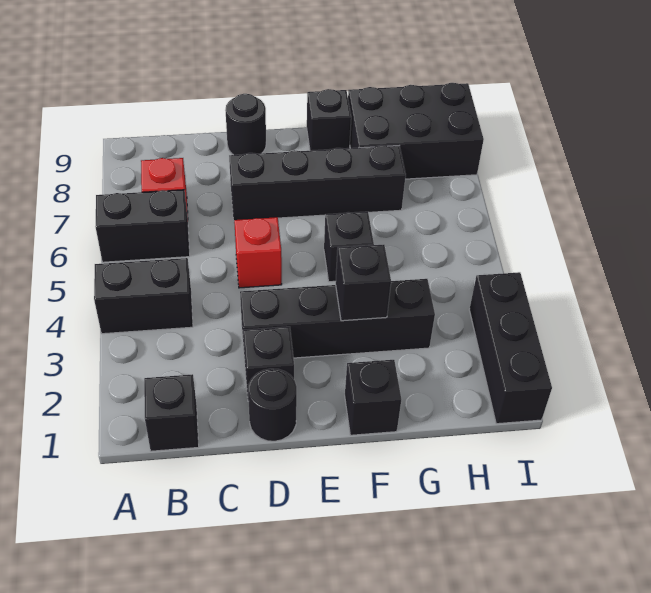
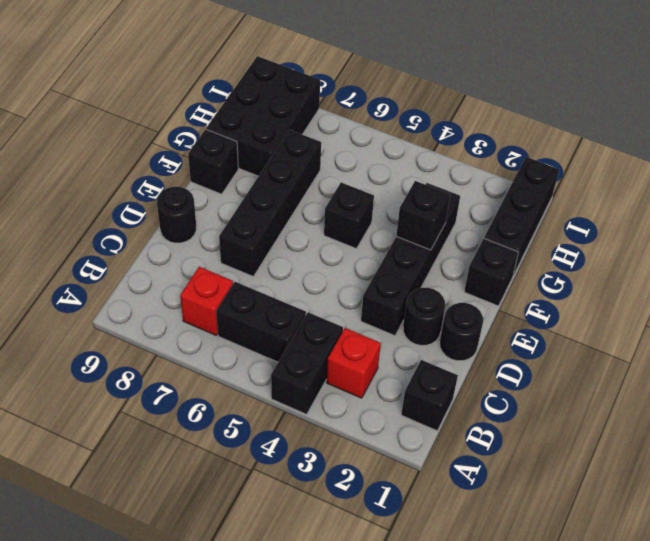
black brick A6:B6 level 1 -> black brick B5:B6 level 1
black brick D2 level 1 -> black round brick D2 level 1
red brick D5 level 1 -> red brick B3 level 1
black brick I1:I3 level 1 -> black brick G1:I1 level 1

